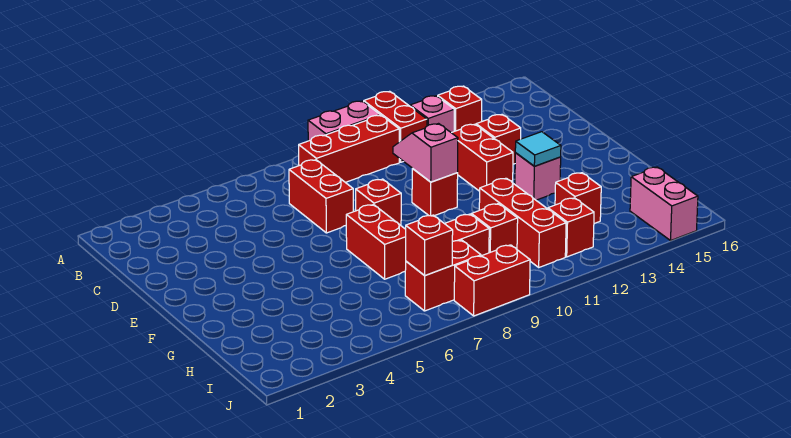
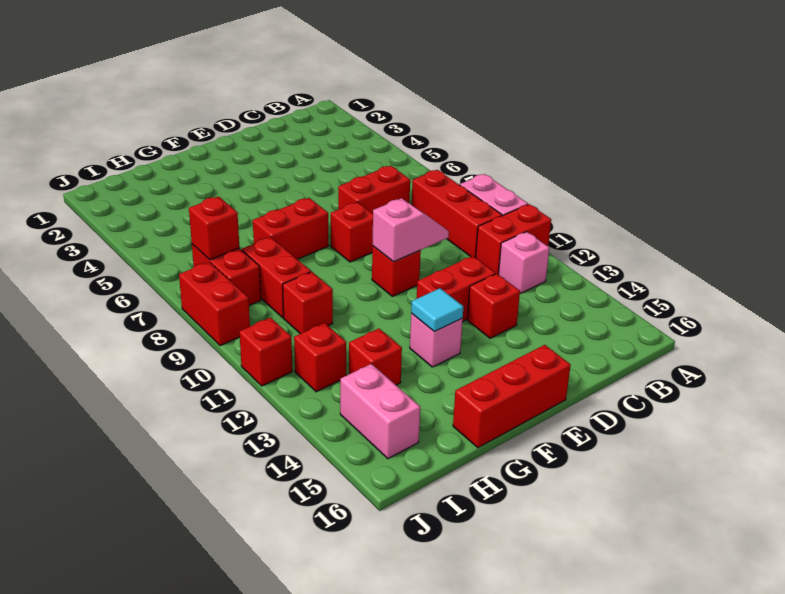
red brick B13 level 1 -> red brick J11 level 1
red brick G11:I11 level 1 -> red brick E16:G16 level 1
pink brick I15:J15 level 1 -> pink brick I14:I15 level 1

